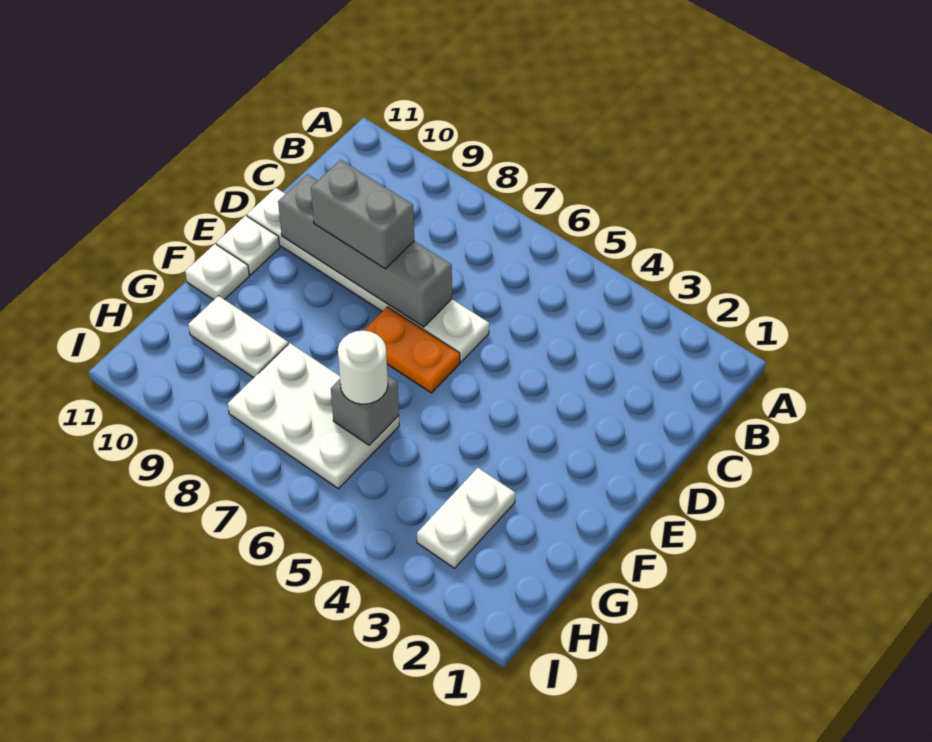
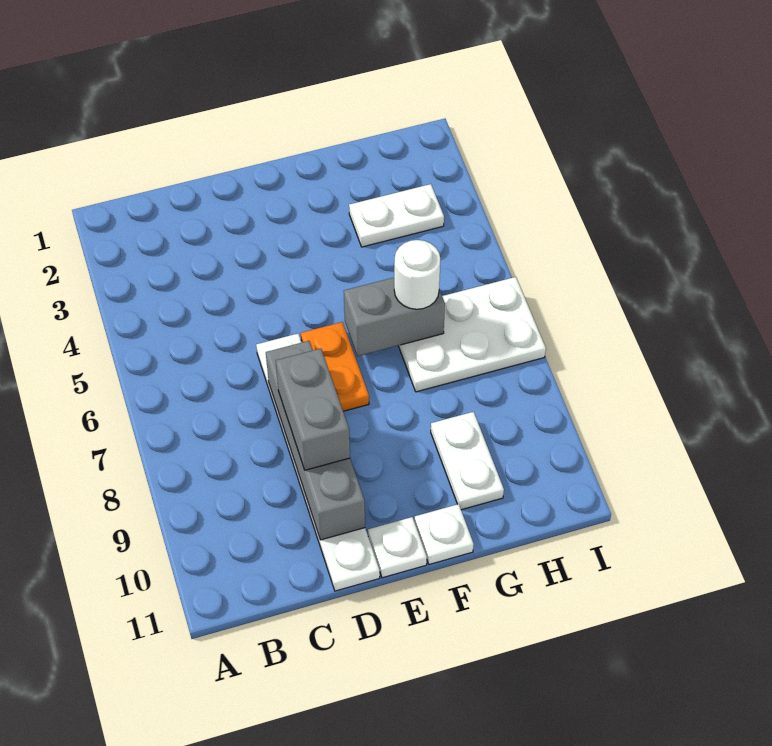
white plate G6:H8 level 1 -> white plate G6:I7 level 1
grey brick G6 level 2 -> grey brick F6:G6 level 2

